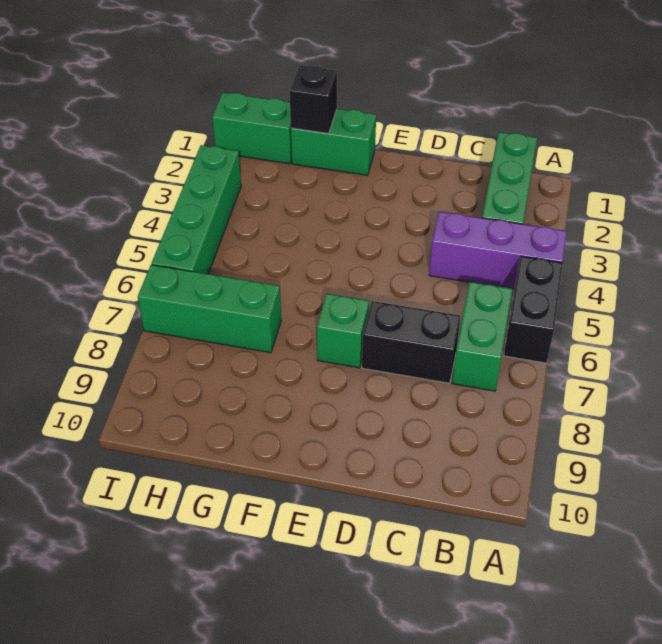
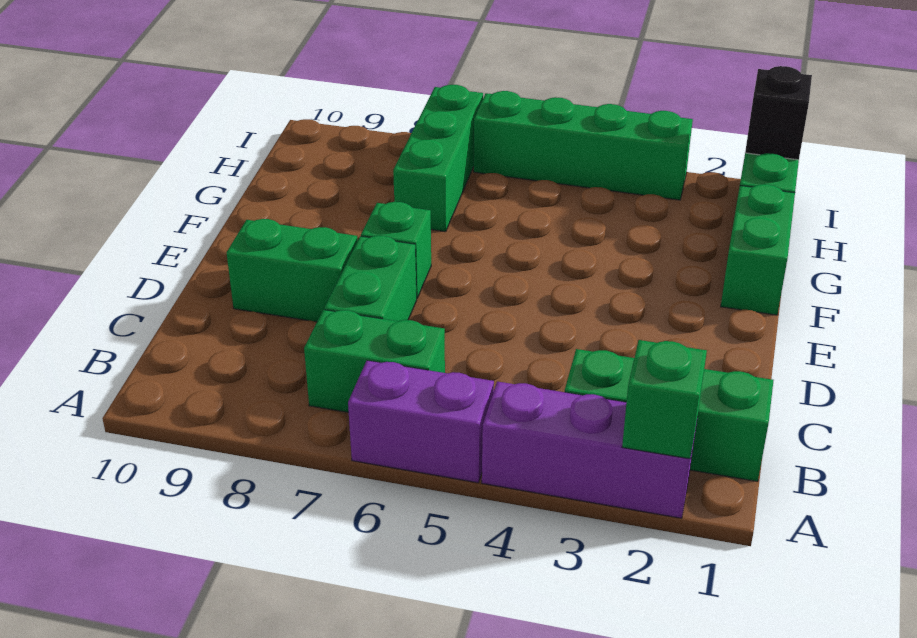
none -> green brick A2 level 2
purple brick A4:C4 level 1 -> purple brick A2:A4 level 1
black brick A5:A6 level 1 -> purple brick A5:A6 level 1
black brick C7:D7 level 1 -> green brick C7:D7 level 1
none -> green brick D8:D9 level 1
black brick G1 level 2 -> black brick I1 level 2

